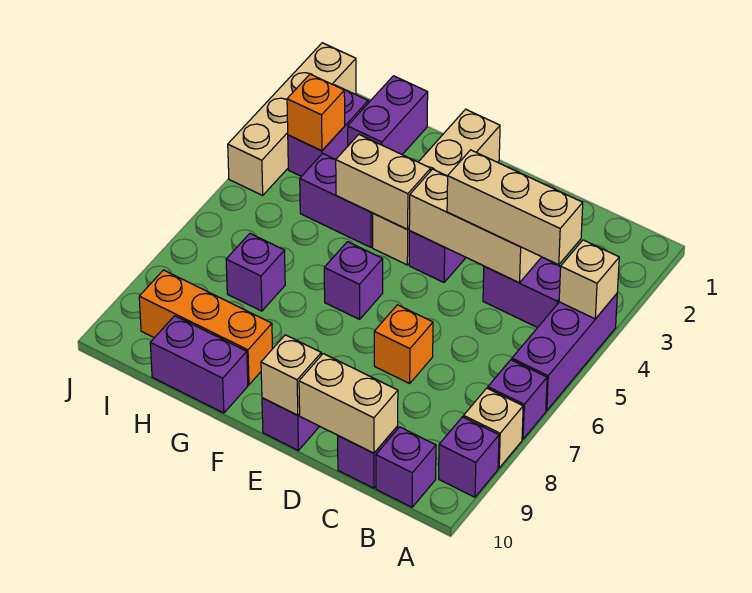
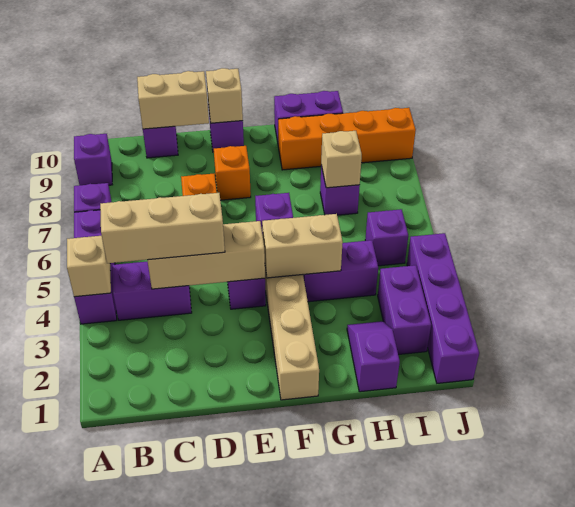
tan brick A8 level 1 -> tan brick H7 level 2
purple brick B10 level 1 -> purple brick I5 level 1
orange brick G9:I9 level 1 -> orange brick G9:J9 level 1
purple brick H1:H2 level 1 -> purple slope H1:H2 level 1 top 1
orange brick I3 level 2 -> orange brick E8 level 1
tan brick J1:J4 level 1 -> purple brick J1:J4 level 1

